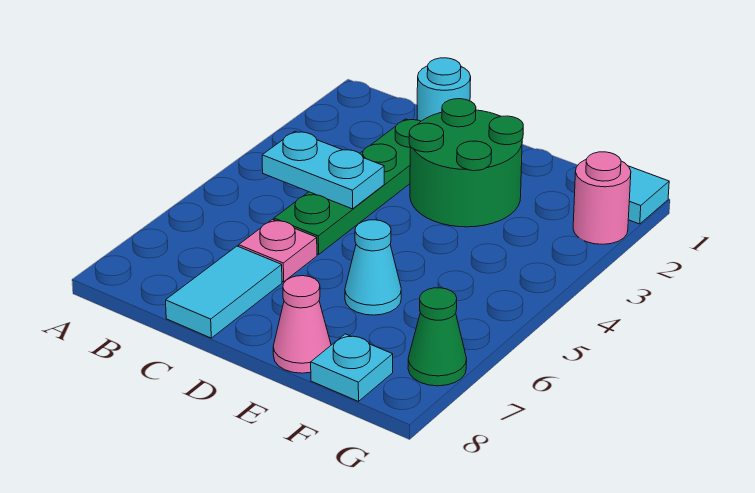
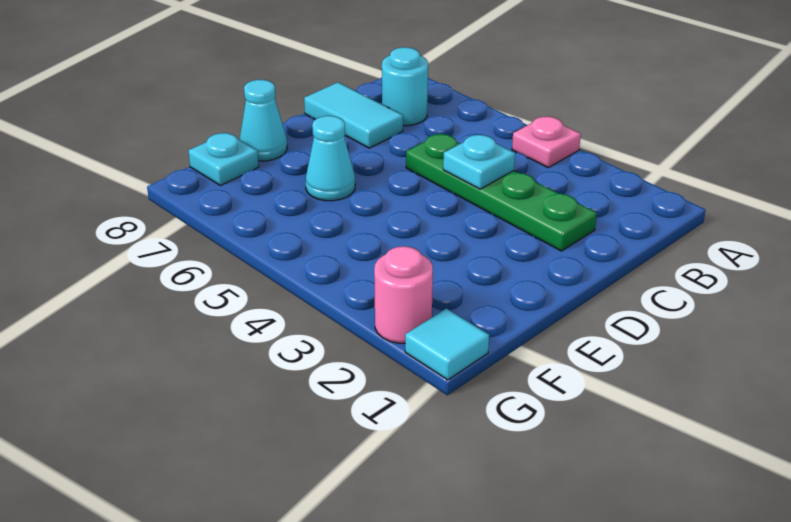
cyan plate B4:C4 level 2 -> cyan plate C4 level 2
cyan round brick C1 level 1 -> cyan round brick B7 level 1
pink plate C6 level 1 -> pink plate A4 level 1
green round brick D2:E3 level 1 -> none
pink cone E8 level 1 -> cyan cone E8 level 1
green cone G7 level 1 -> none

